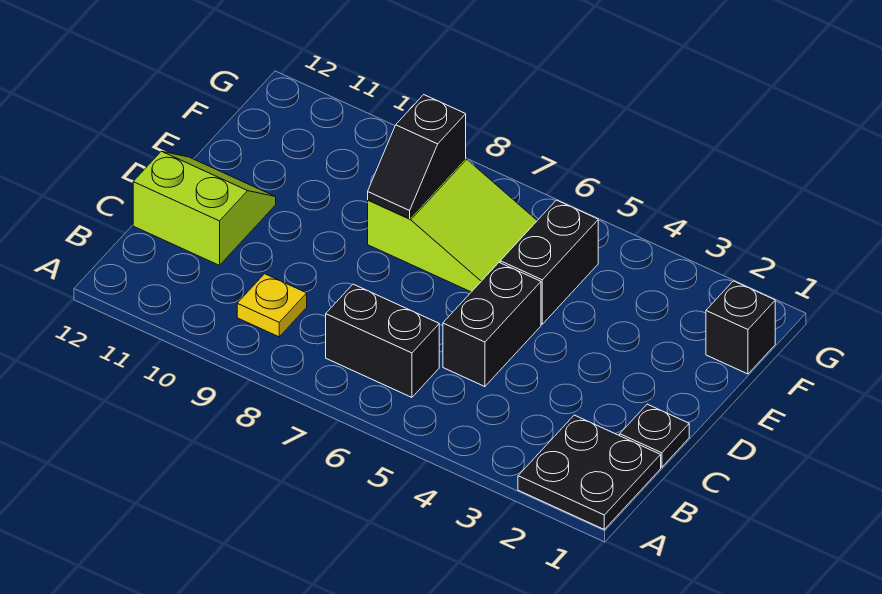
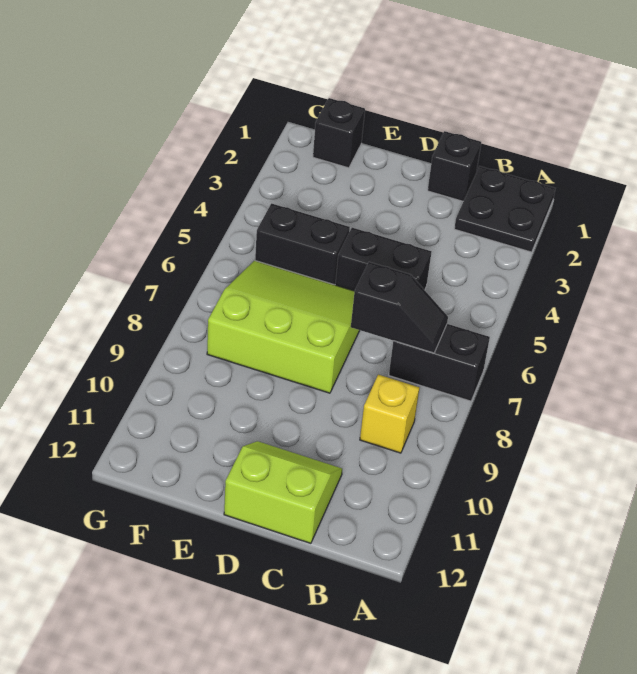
black brick B6:B7 level 1 -> black brick A7:B7 level 1
yellow plate B9 level 1 -> yellow brick B9 level 1
black plate C1 level 1 -> black brick C1 level 1
lime slope C11:D12 level 1 top C -> lime slope C11:D12 level 1 top 12
lime slope E6:F8 level 1 top 8 -> lime slope D6:F8 level 1 top 8
black slope E8:F8 level 2 top F -> black slope B7:C7 level 2 top C

